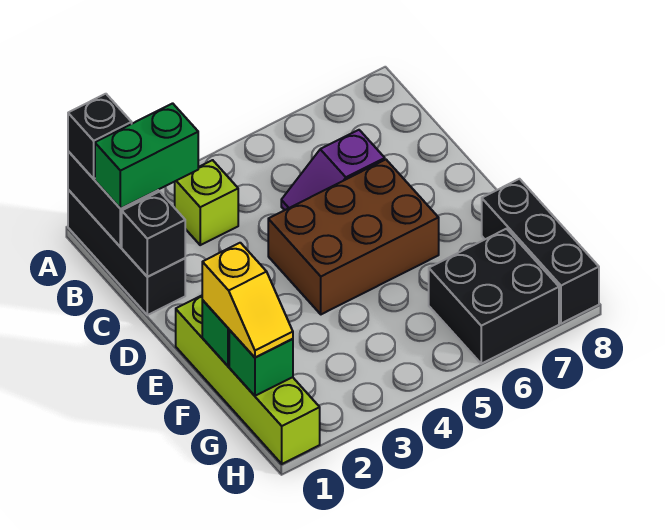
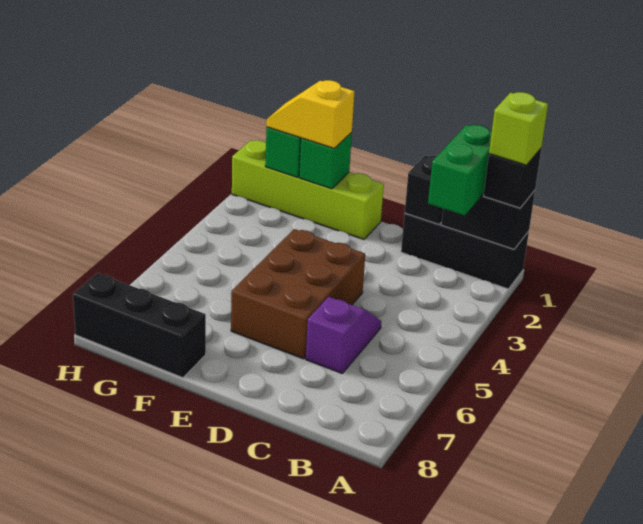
lime brick B3 level 1 -> lime brick A1 level 4
black brick G6:H7 level 1 -> none

